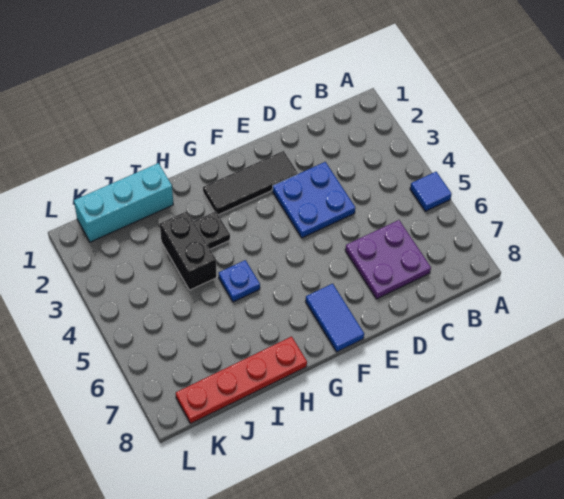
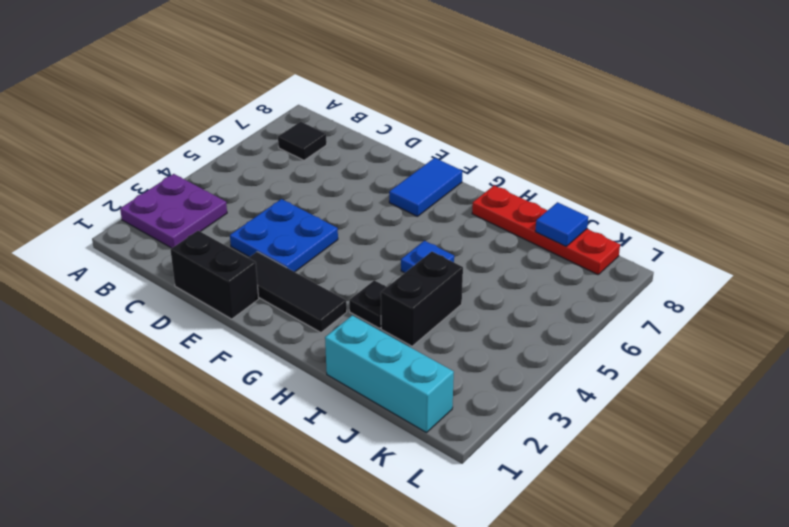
blue tile A5 level 1 -> blue tile J8 level 2
none -> black tile B7 level 1
purple plate C6:D7 level 1 -> purple plate A2:B3 level 1
none -> black brick D1:E1 level 1

